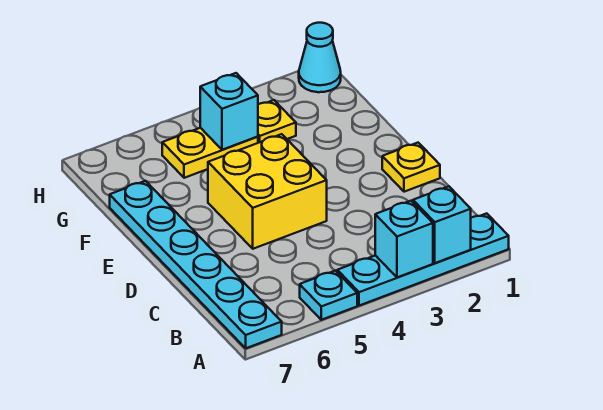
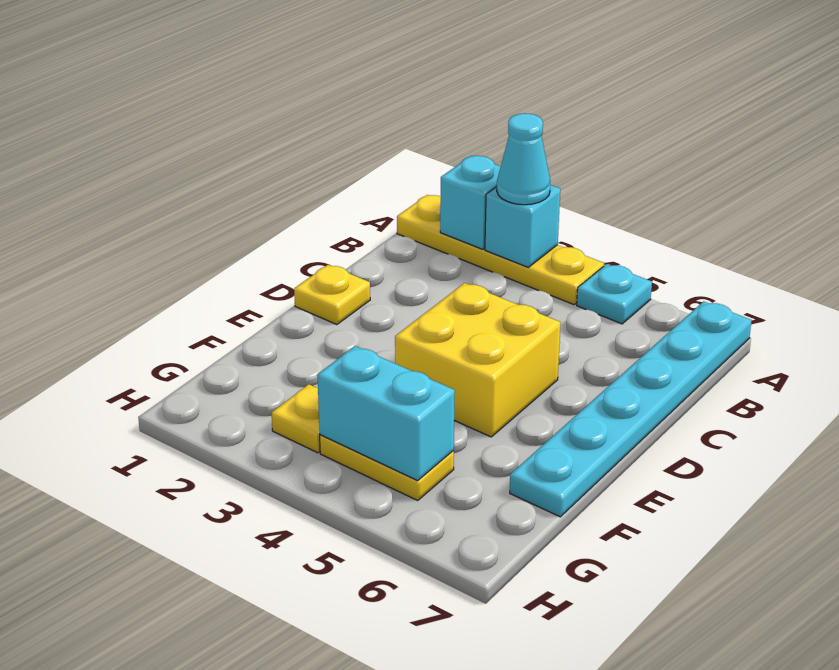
cyan plate A1:A4 level 1 -> yellow plate A1:A4 level 1
cyan brick G4 level 2 -> cyan brick G4:G5 level 2
cyan cone H1 level 1 -> cyan cone A3 level 3

